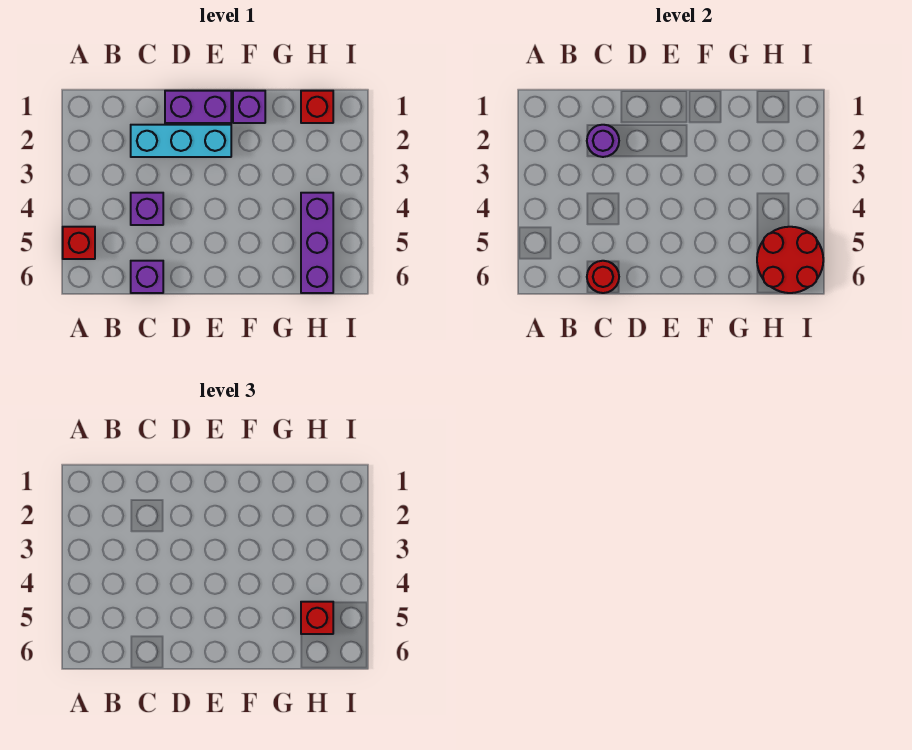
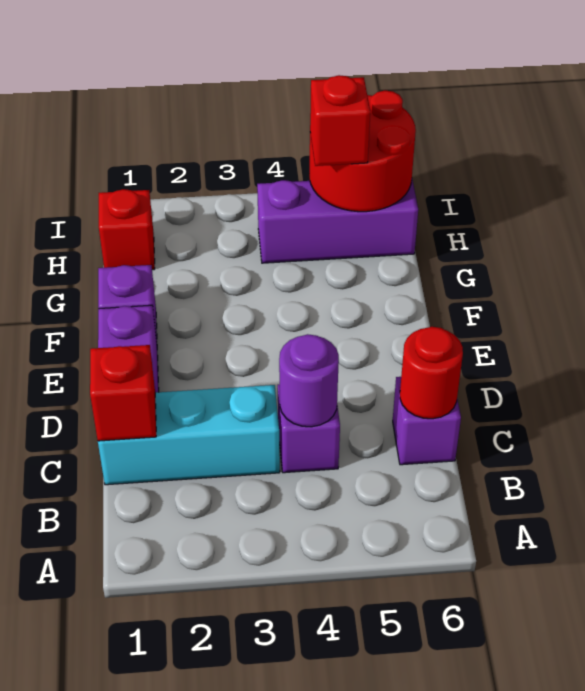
red brick A5 level 1 -> red brick C1 level 2
cyan brick C2:E2 level 1 -> cyan brick C1:C3 level 1
purple round brick C2 level 2 -> purple round brick C4 level 2

